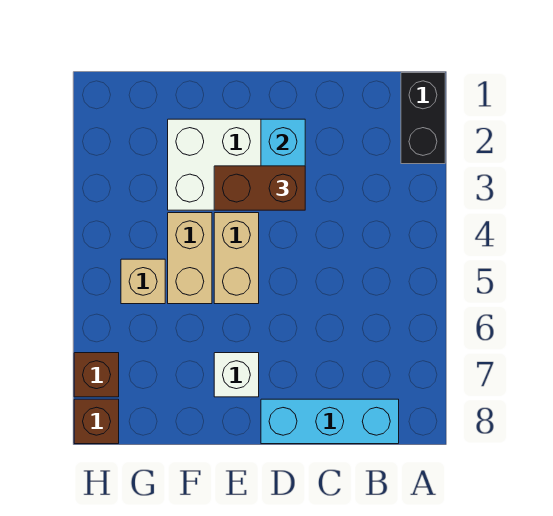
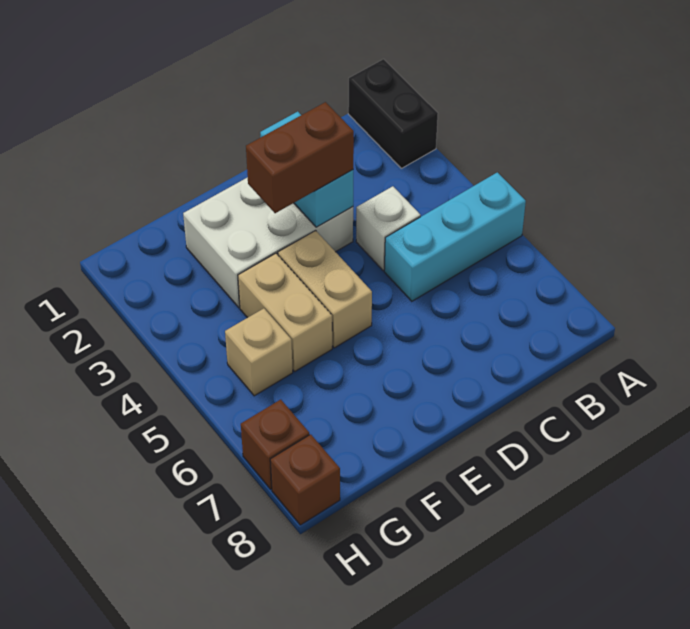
cyan brick B8:D8 level 1 -> cyan brick A5:C5 level 1
white brick E7 level 1 -> white brick C4 level 1

